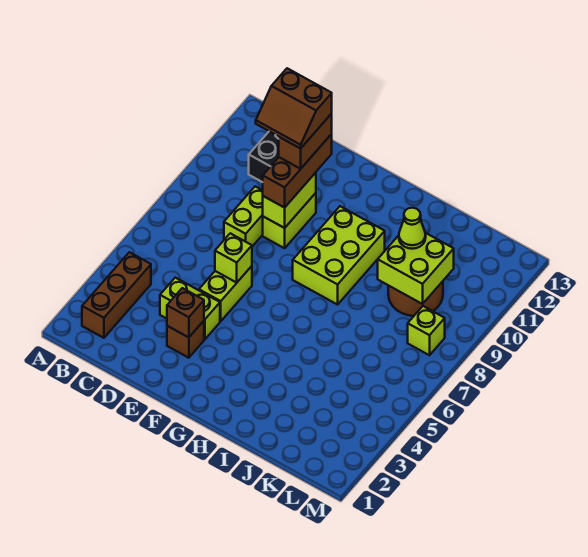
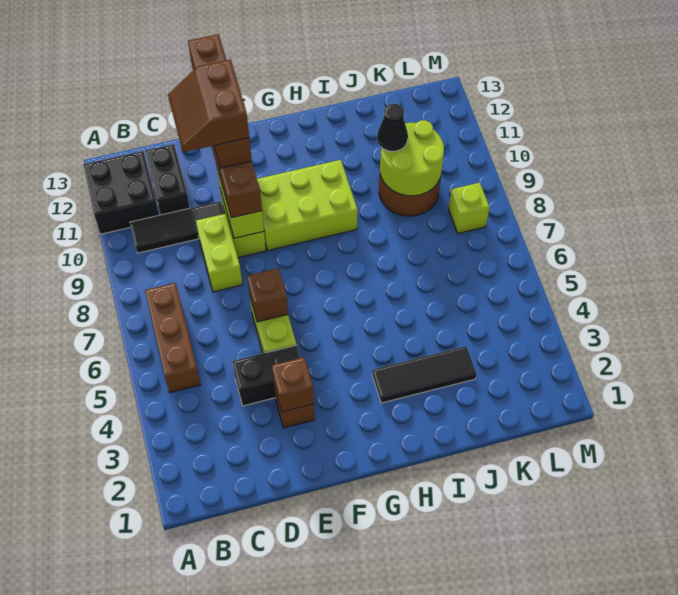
none -> black brick A11:B12 level 1
brown brick B2:B4 level 1 -> brown brick B5:B7 level 1
none -> black tile B10:D10 level 1
lime brick D4:E4 level 1 -> black brick D4:E4 level 1
brown slope D10:E11 level 5 top 11 -> brown slope D10:E11 level 5 top E
lime brick E6 level 2 -> brown brick E6 level 2
brown brick E10:E11 level 4 -> brown brick E10:E13 level 4
lime brick G8:H10 level 1 -> lime brick F9:H10 level 1
none -> black tile H3:J3 level 1
lime brick J9:K10 level 2 -> lime round brick J9:K10 level 2
lime cone J10 level 3 -> black cone J10 level 3

